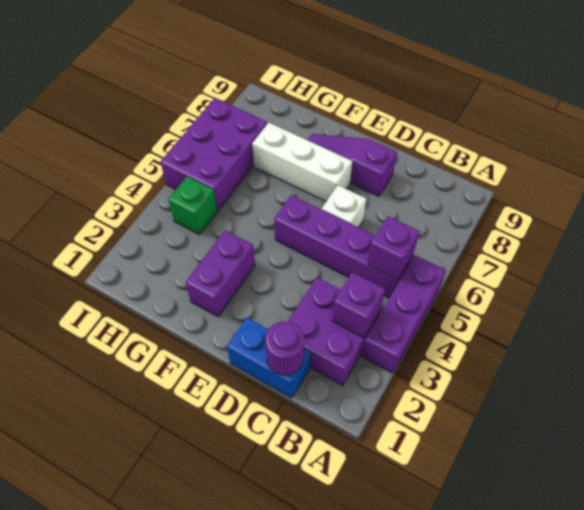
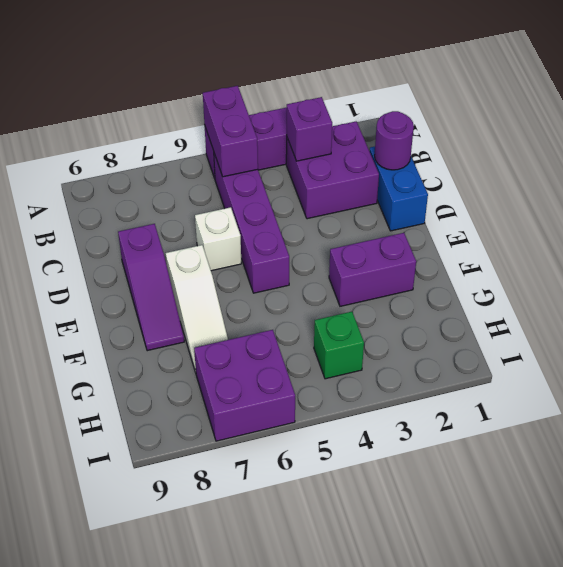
purple brick B5 level 2 -> purple brick A5:B5 level 2
white brick E7:G7 level 1 -> white slope E7:G7 level 1 top E
purple brick H5:I7 level 1 -> purple brick H6:I7 level 1

